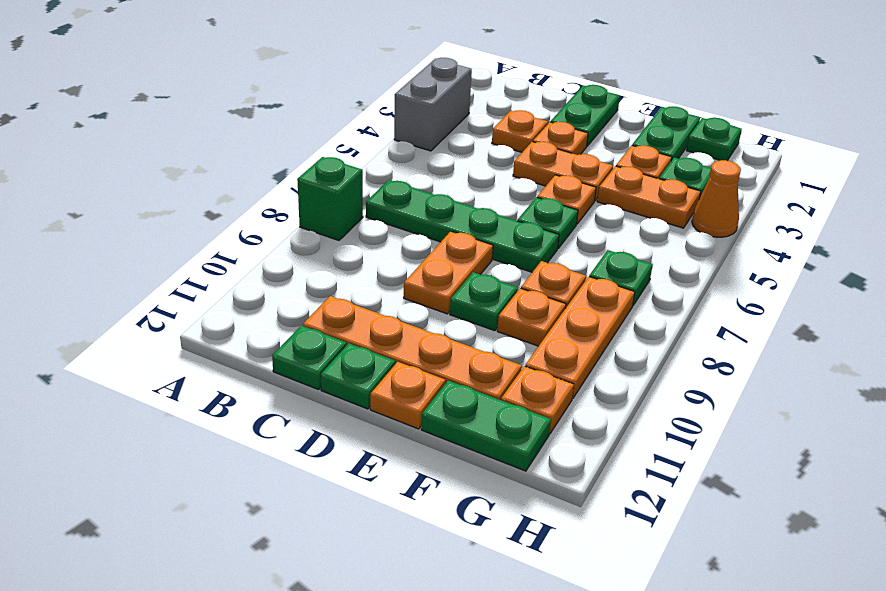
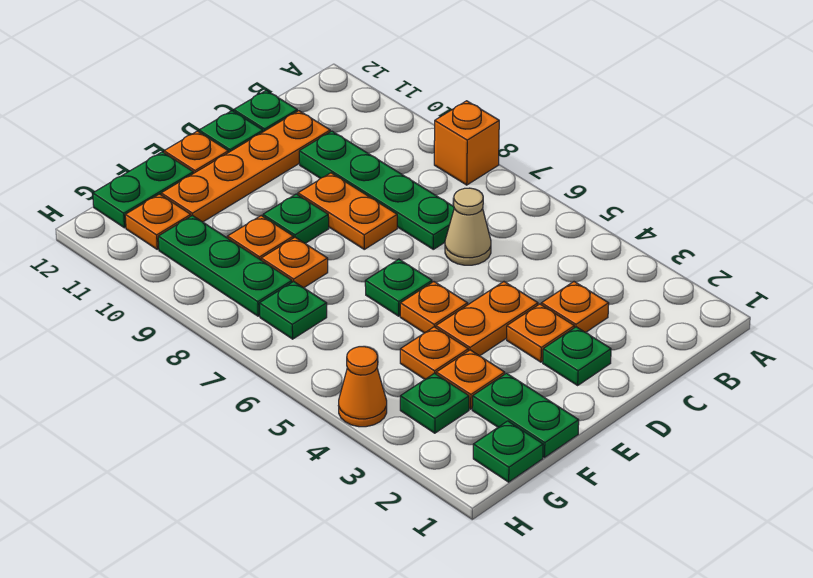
grey brick A3:A4 level 1 -> none
green brick A8 level 1 -> orange brick A8 level 1
green plate B7:E7 level 1 -> green plate C7:C10 level 1
none -> tan cone C6 level 1
green plate D1:D2 level 1 -> green plate D2 level 1
orange plate F4:G4 level 1 -> orange plate F4 level 1
orange plate G8:G10 level 1 -> green plate G8:G10 level 1

